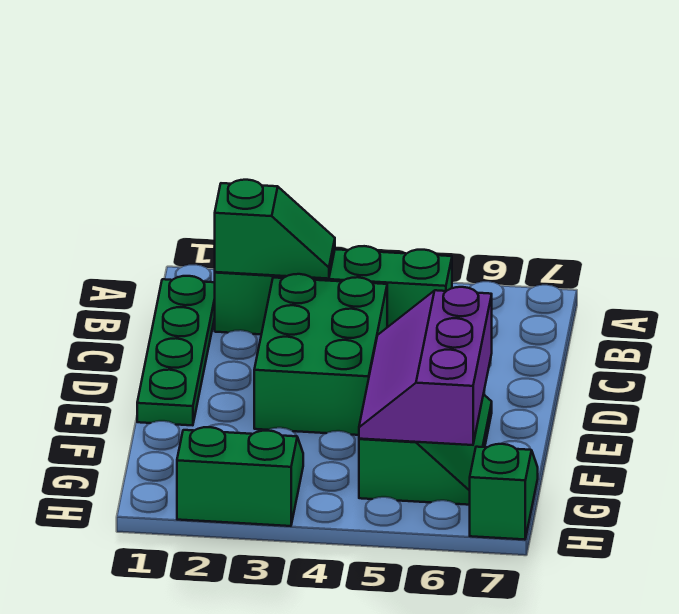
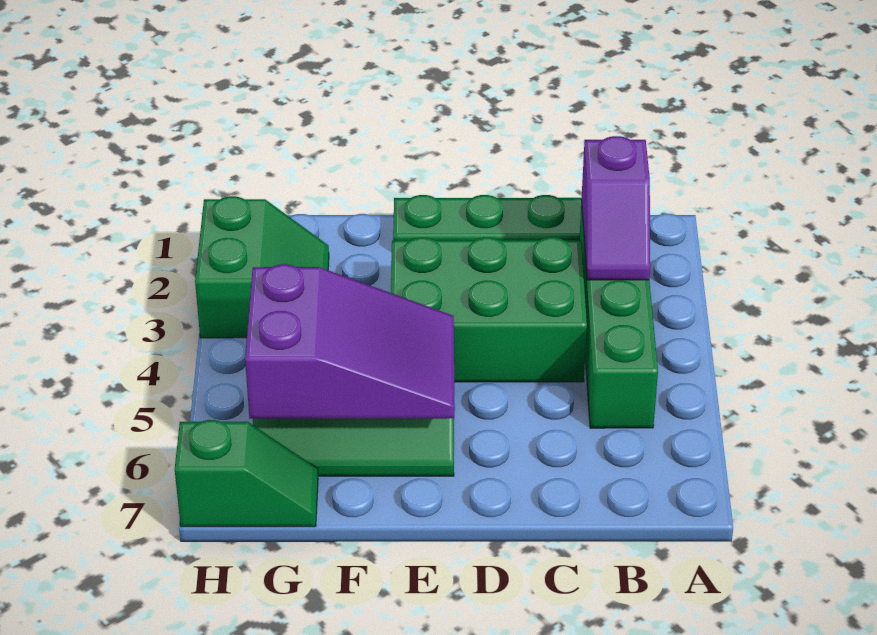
green slope B2:B3 level 2 top 2 -> purple slope B2:B3 level 2 top 2
purple slope E5:G6 level 2 top 6 -> purple slope E5:G6 level 2 top G

